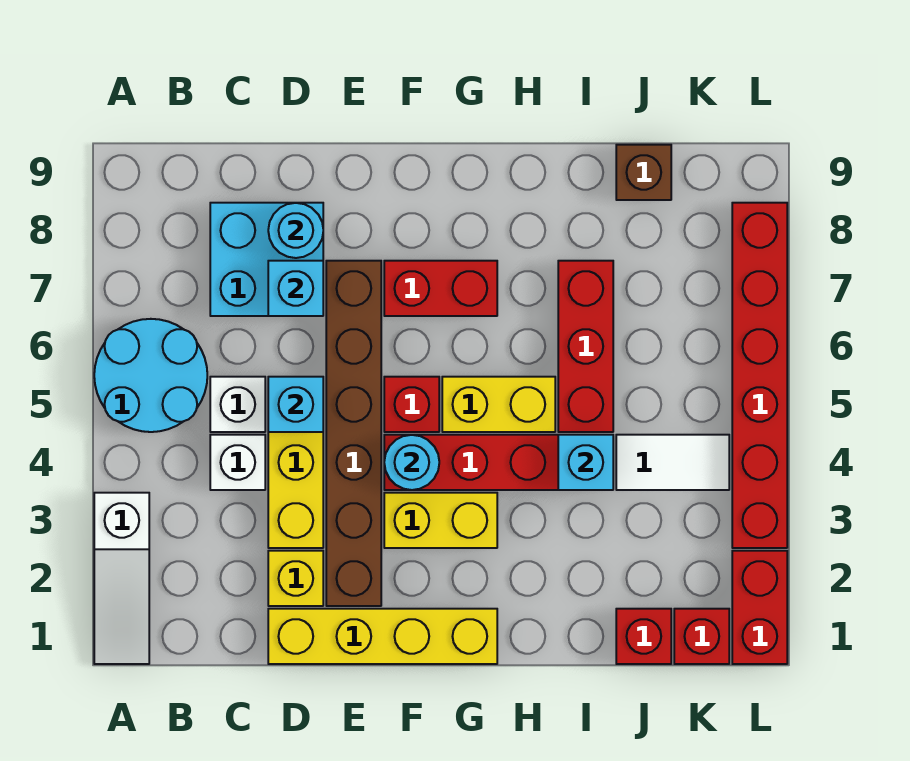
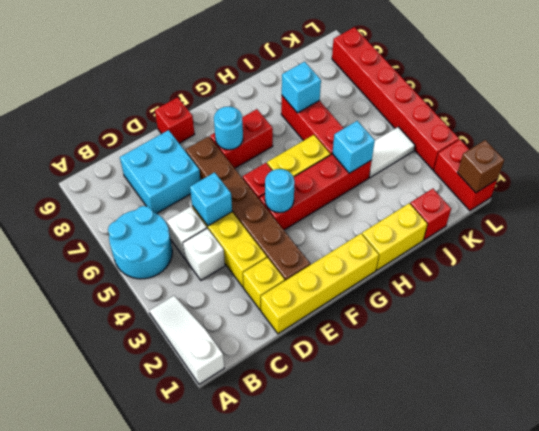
white slope A1:A3 level 1 top 3 -> white slope A1:A3 level 1 top 1
cyan brick D7 level 2 -> cyan brick I7 level 2
cyan round brick D8 level 2 -> cyan round brick F7 level 2
yellow brick F3:G3 level 1 -> yellow brick H1:I1 level 1
brown brick J9 level 1 -> brown brick L1 level 2
red brick K1 level 1 -> red brick E9 level 1

